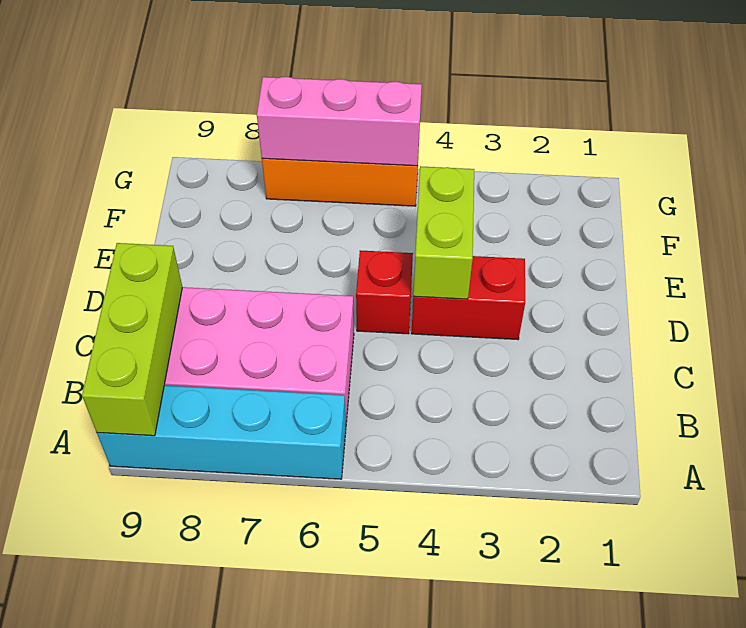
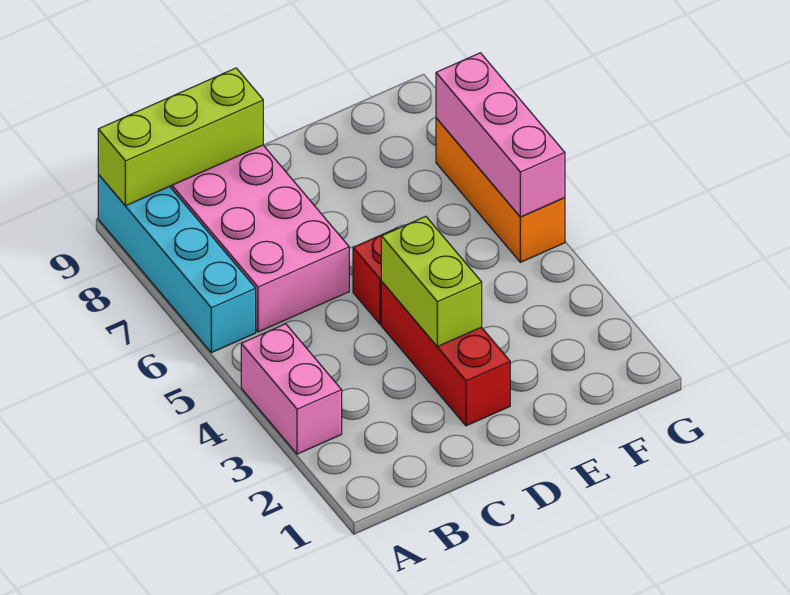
none -> pink brick A3:A4 level 1
red brick D3:D4 level 1 -> red brick D2:D4 level 1
lime brick D4:E4 level 2 -> lime brick D3:D4 level 2

